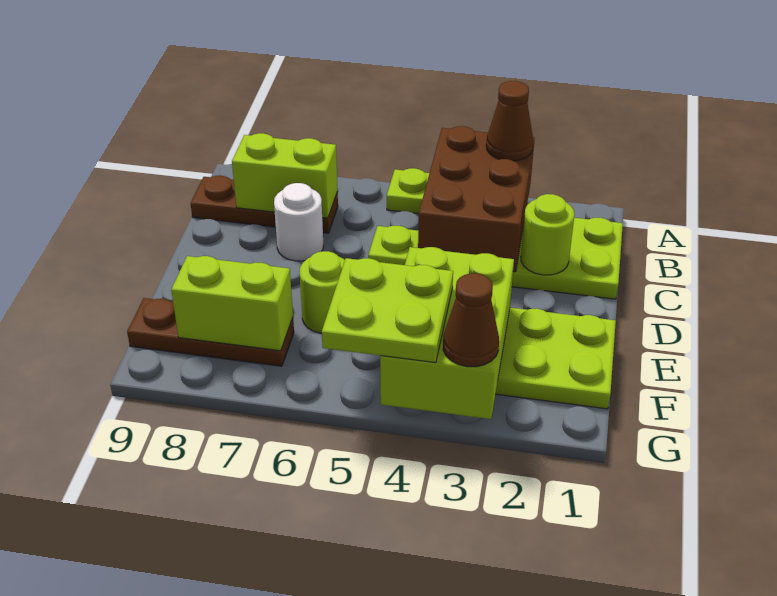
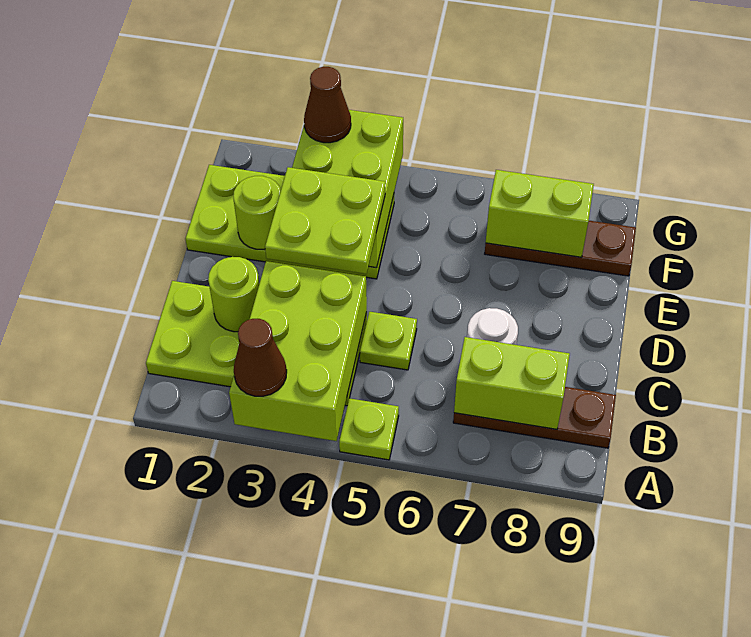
brown brick A3:C4 level 2 -> lime brick A3:C4 level 2
lime round brick E6 level 1 -> lime round brick E2 level 2
lime plate F4:G5 level 3 -> lime plate D3:E4 level 3

